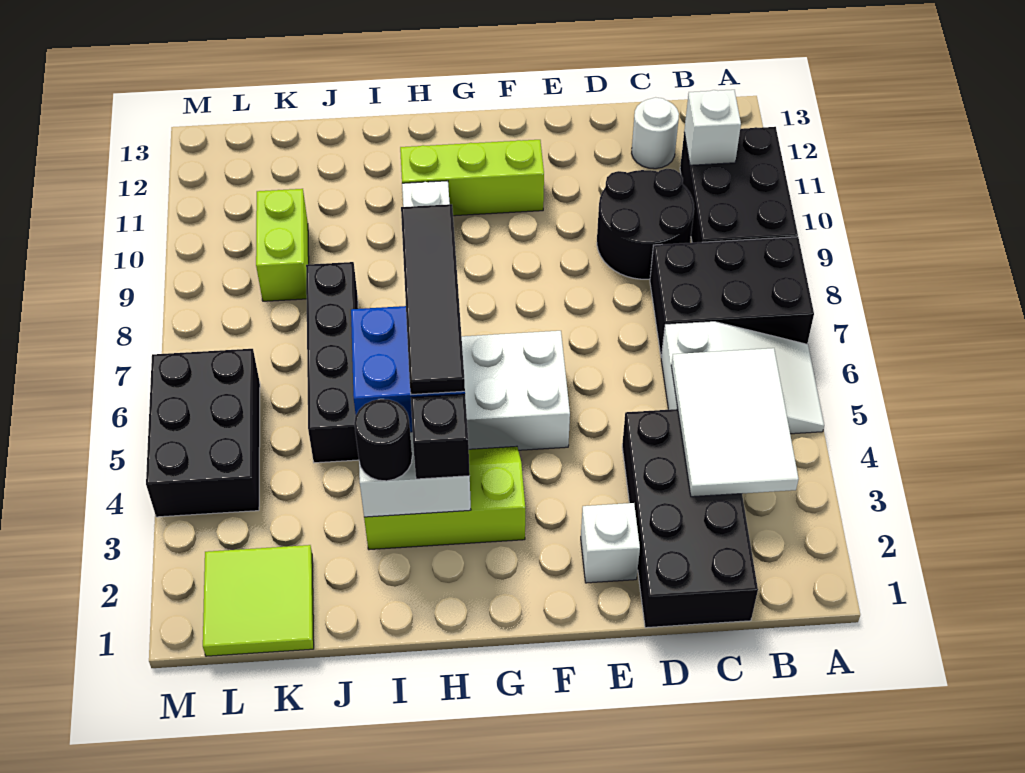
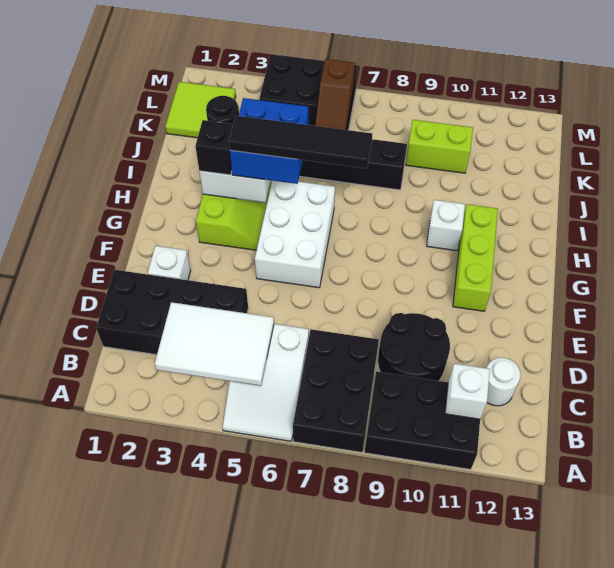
none -> brown slope K6:L6 level 2 top L

